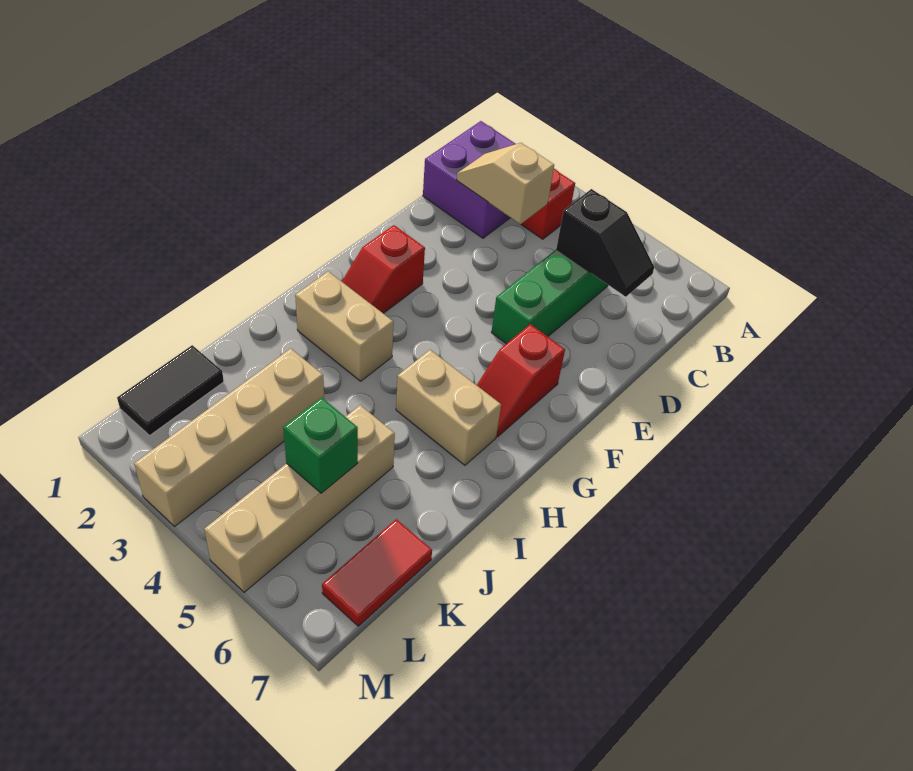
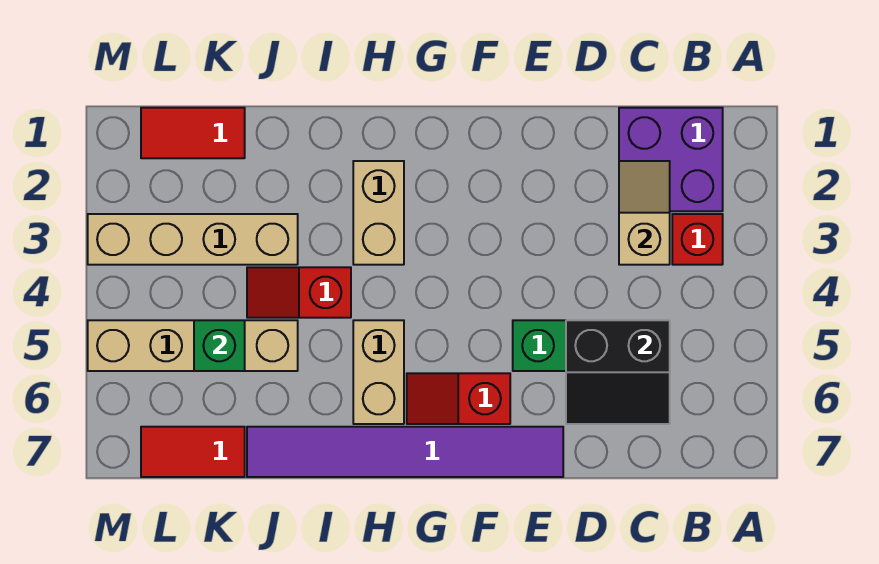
black slope C5:C6 level 2 top 5 -> black slope C5:D6 level 2 top 5
none -> purple tile E7:J7 level 1
red slope F2:G2 level 1 top F -> red slope I4:J4 level 1 top I
black tile K1:L1 level 1 -> red tile K1:L1 level 1

